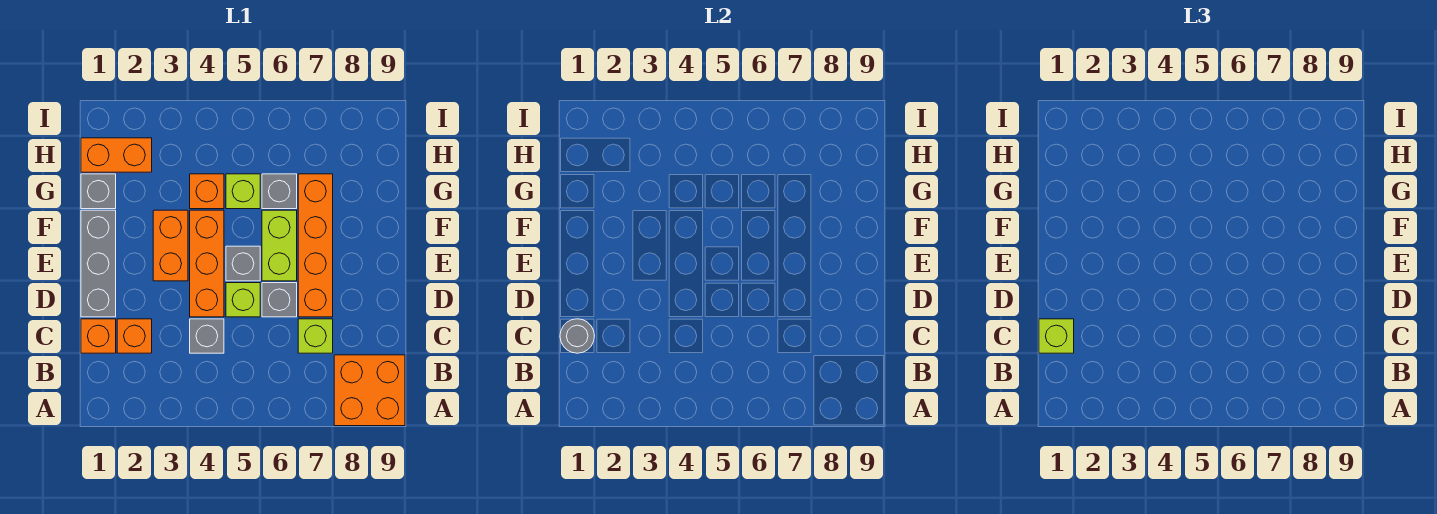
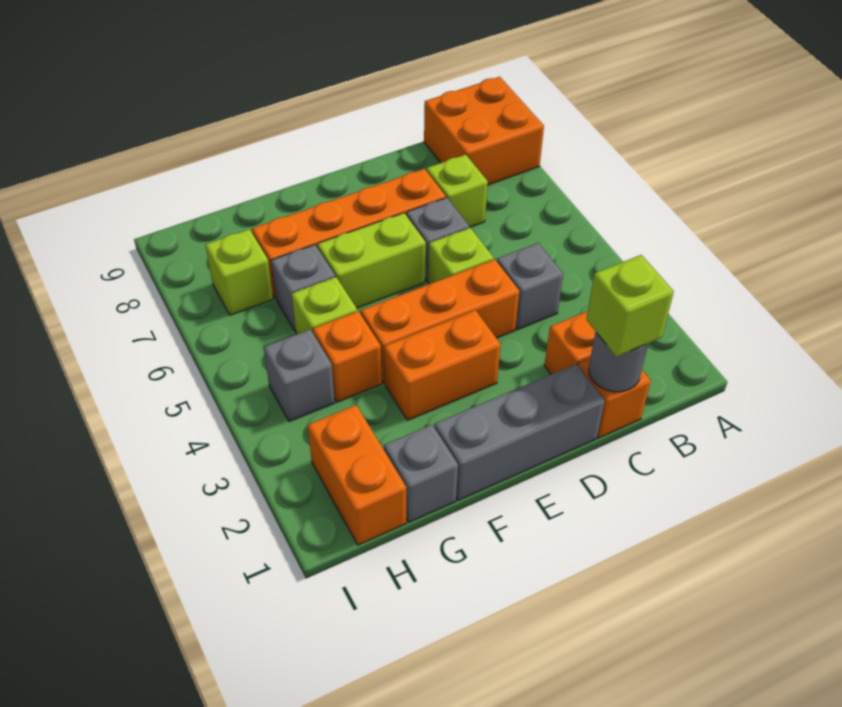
grey brick E5 level 1 -> grey brick H4 level 1
none -> lime brick H7 level 1

